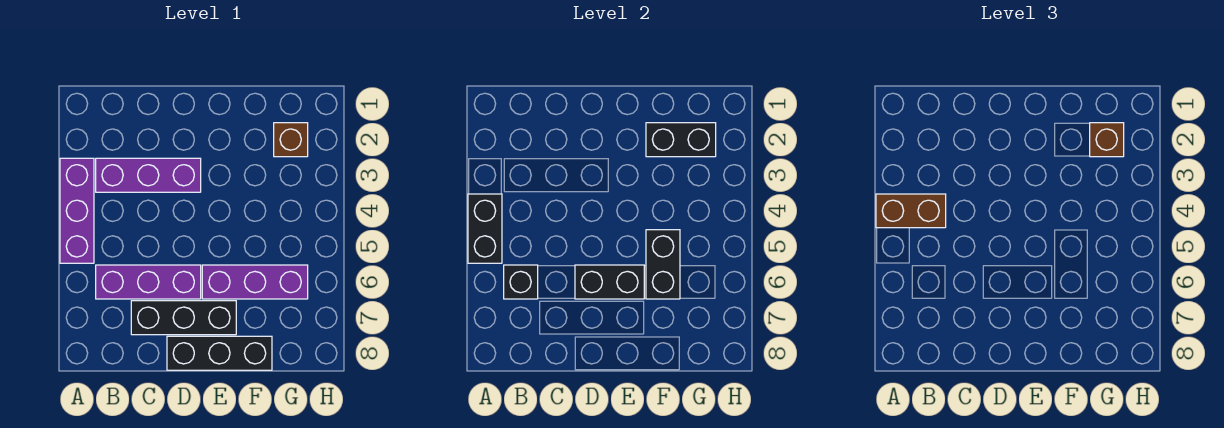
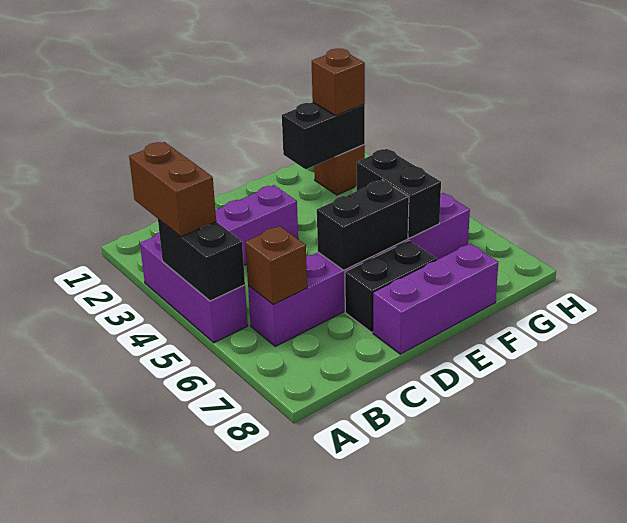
brown brick A4:B4 level 3 -> brown brick A3:A4 level 3
black brick B6 level 2 -> brown brick B6 level 2
black brick C7:E7 level 1 -> black brick D7:E7 level 1
black brick D8:F8 level 1 -> purple brick D8:F8 level 1

